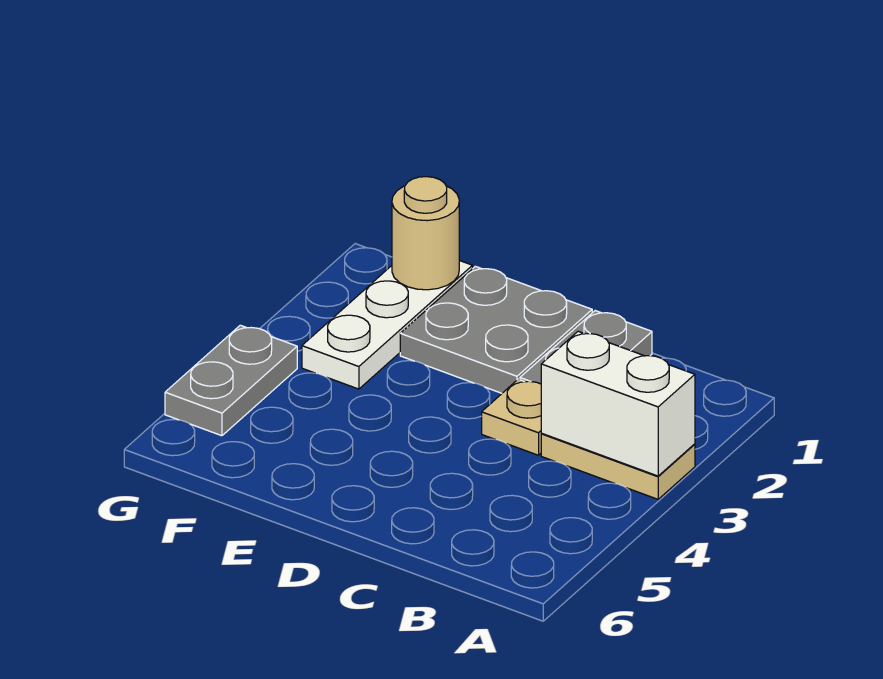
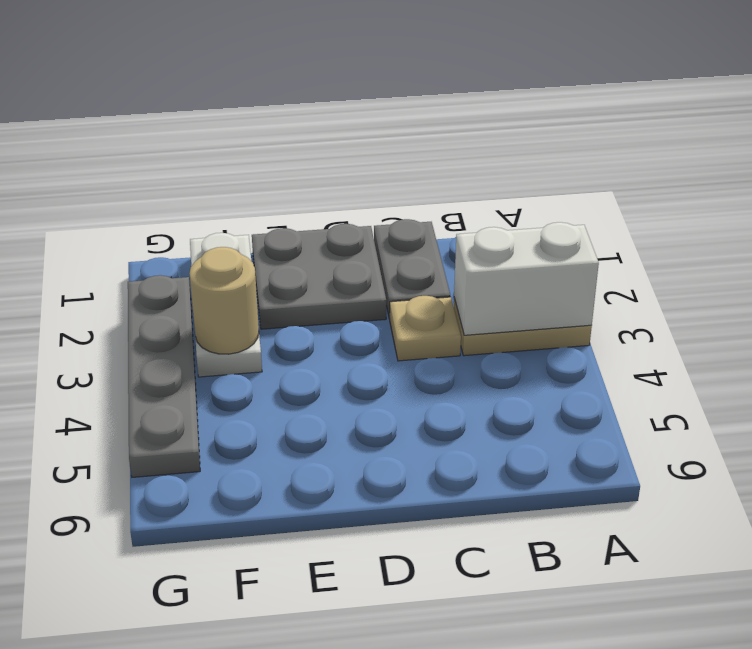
tan round brick F1 level 2 -> tan round brick F3 level 2
grey plate G4:G5 level 1 -> grey plate G2:G5 level 1

